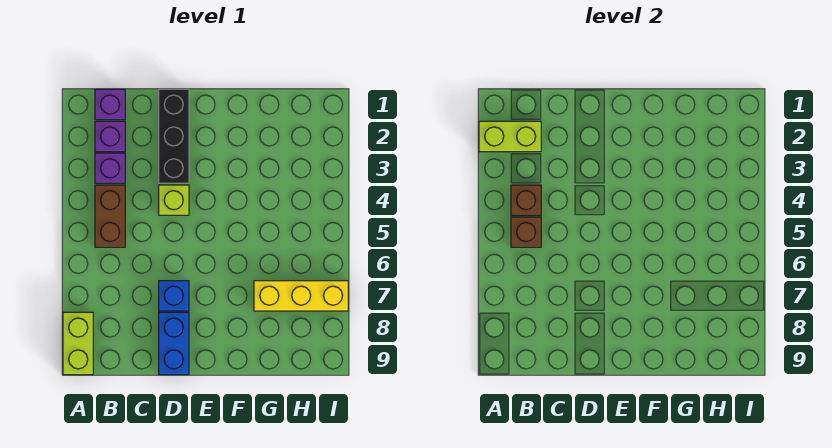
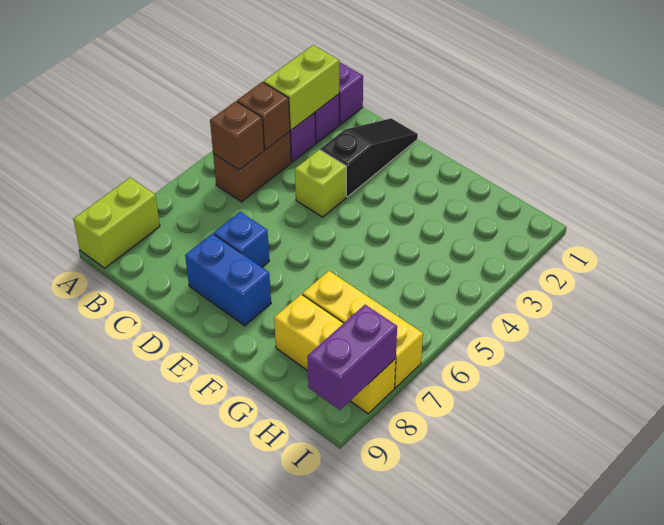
lime brick A2:B2 level 2 -> lime brick B2:B3 level 2
black brick D1:D3 level 1 -> black slope D1:D3 level 1 top 3
blue brick D8:D9 level 1 -> blue brick D8:E8 level 1
none -> yellow brick G8:I8 level 1
none -> purple brick I8:I9 level 2

